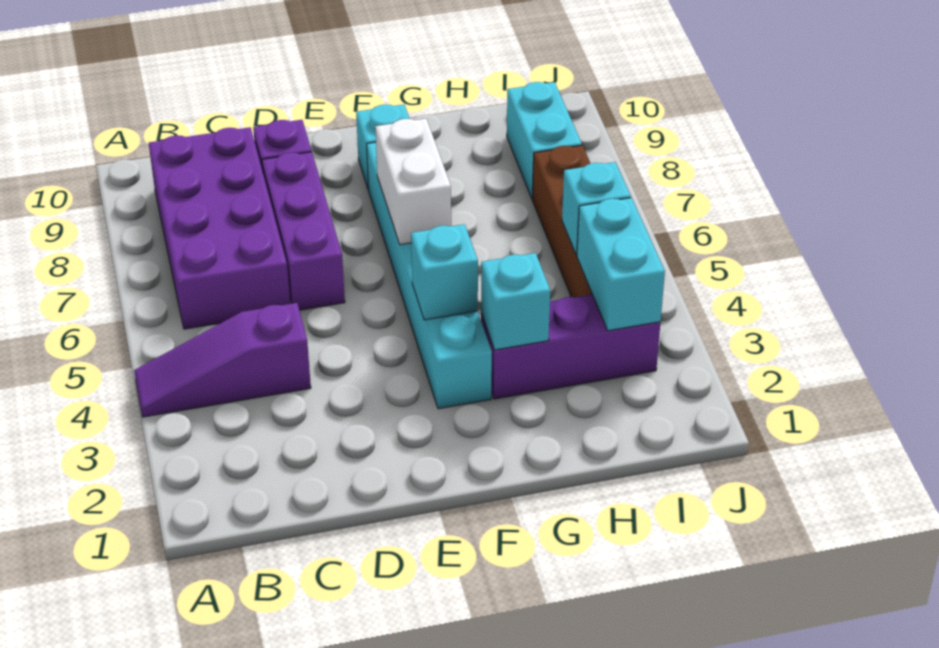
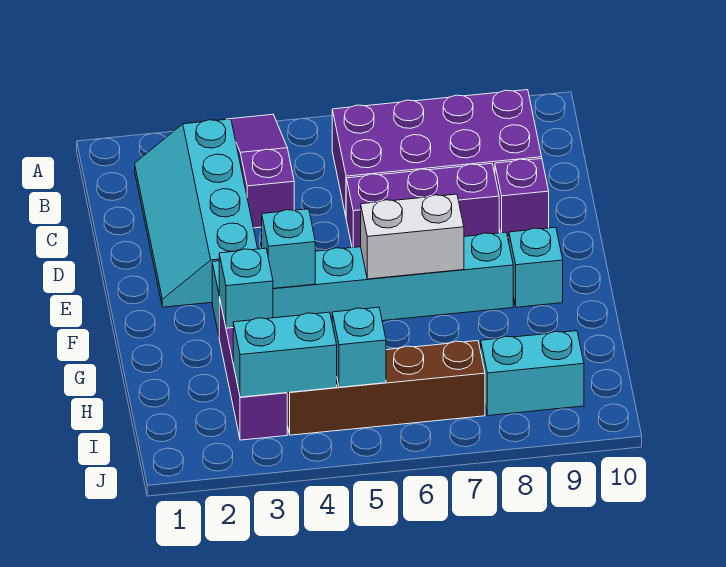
none -> cyan slope B2:E3 level 1 top 3

